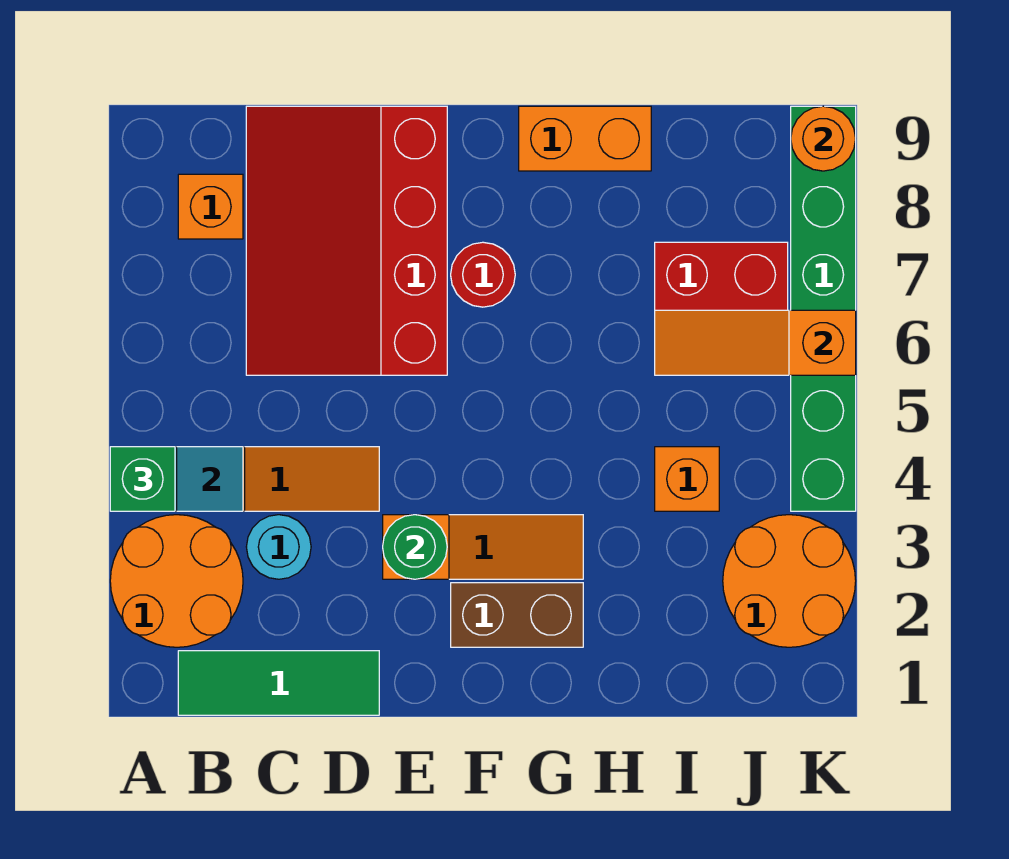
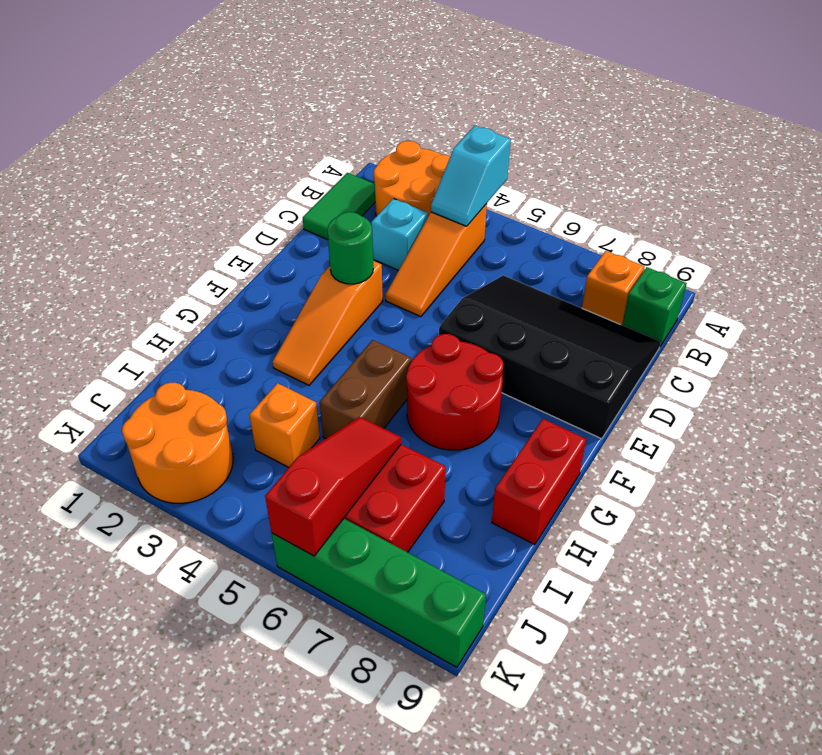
green brick A4 level 3 -> green brick B9 level 1
green tile B1:D1 level 1 -> green tile B1:C1 level 1
cyan round brick C3 level 1 -> cyan brick C3 level 1
red slope C6:E9 level 1 top E -> black slope C6:E9 level 1 top E
brown brick F2:G2 level 1 -> brown brick G5:H5 level 1
red round brick F7 level 1 -> red round brick F6:G7 level 1
orange brick G9:H9 level 1 -> red brick G9:H9 level 1
orange slope I6:K6 level 2 top K -> red slope I6:K6 level 2 top K
green brick K4:K9 level 1 -> green brick K6:K9 level 1
orange round brick K9 level 2 -> none

